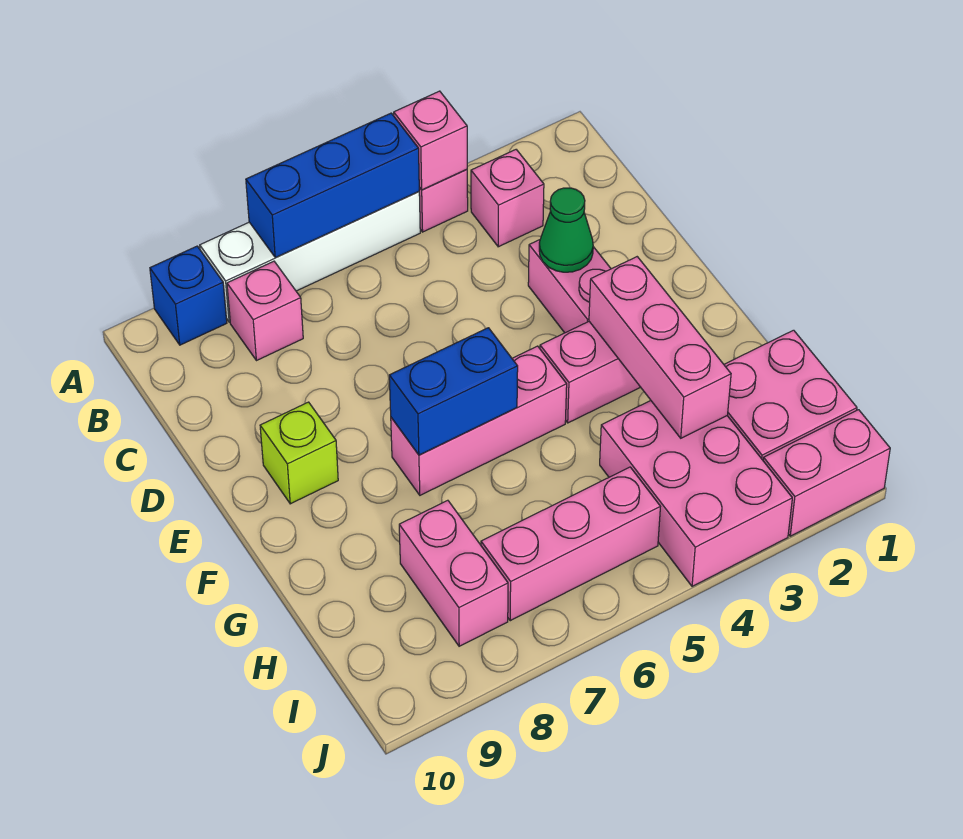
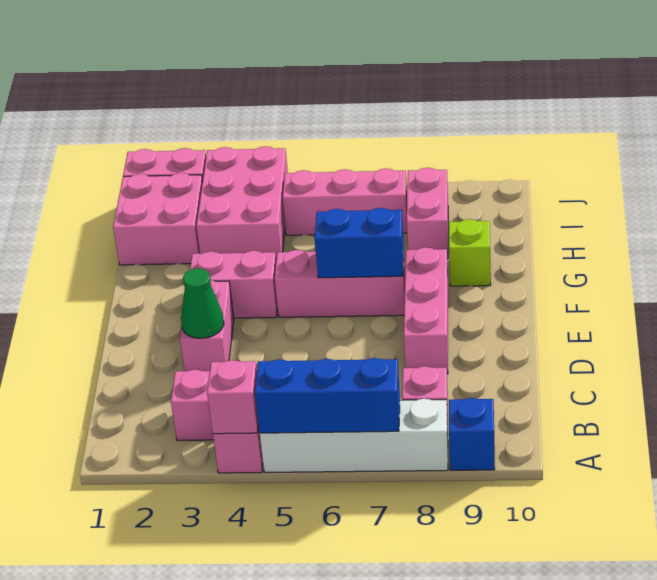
lime brick E9 level 1 -> lime brick G9 level 1
pink brick F3:H3 level 2 -> pink brick D8:F8 level 1

